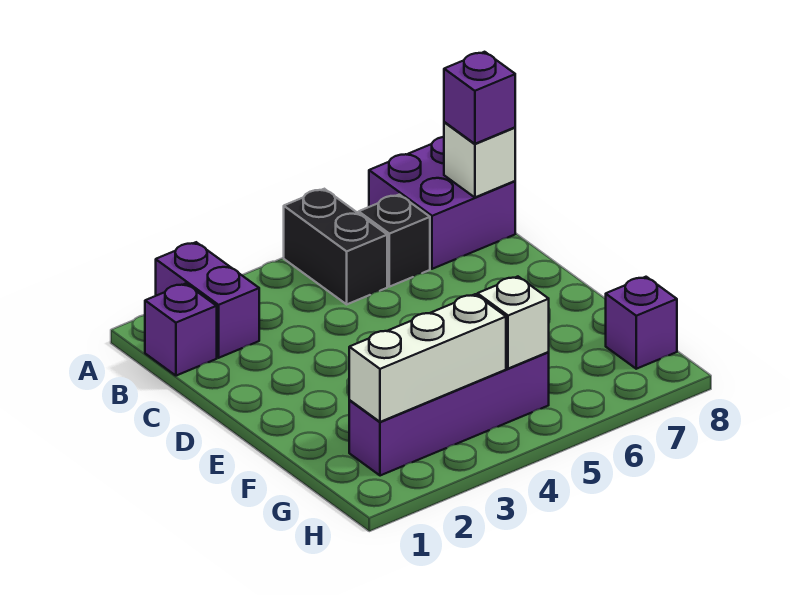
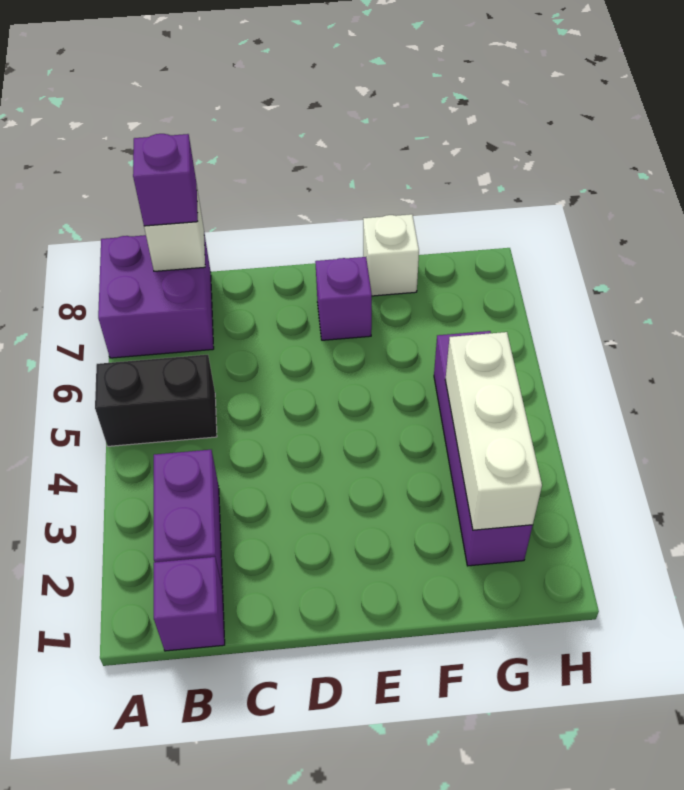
purple brick A2:B2 level 1 -> purple brick B2:B3 level 1
black brick B6 level 1 -> none
white brick G5 level 2 -> white brick F8 level 1
purple brick G8 level 1 -> purple brick E7 level 1

